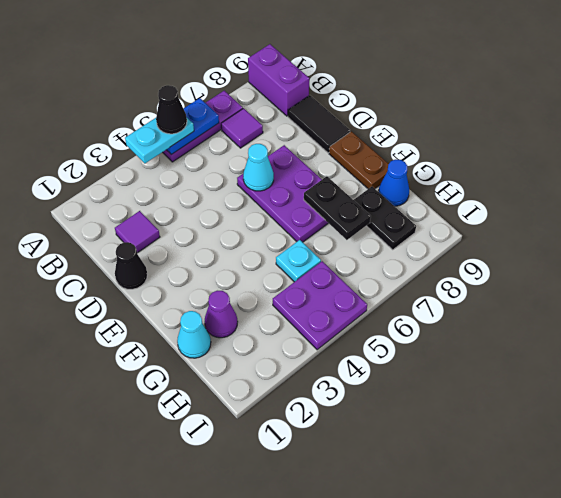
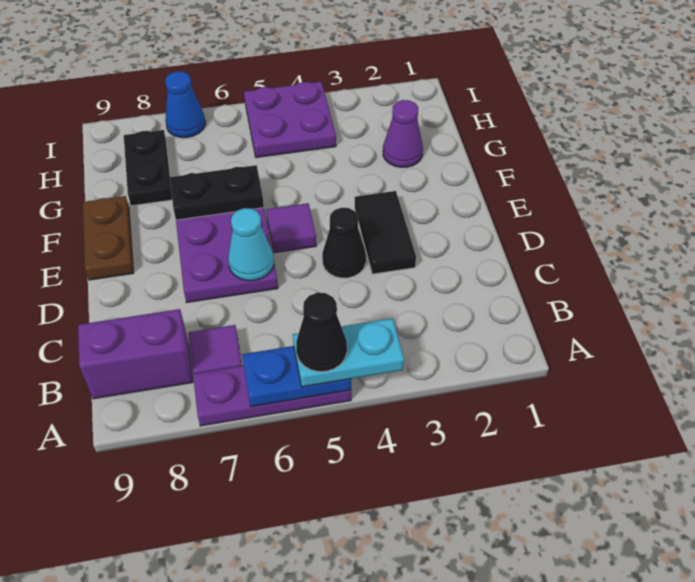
purple brick A9:B9 level 1 -> purple brick B8:B9 level 1
purple tile C2 level 1 -> purple tile E5 level 1
black tile C9:D9 level 1 -> black tile D3:E3 level 1
black cone D1 level 1 -> black cone D4 level 1
black plate F7:G7 level 2 -> black plate F6:F7 level 2
cyan cone G1 level 1 -> none
cyan plate G5 level 1 -> none
blue cone G9 level 1 -> blue cone I7 level 1

